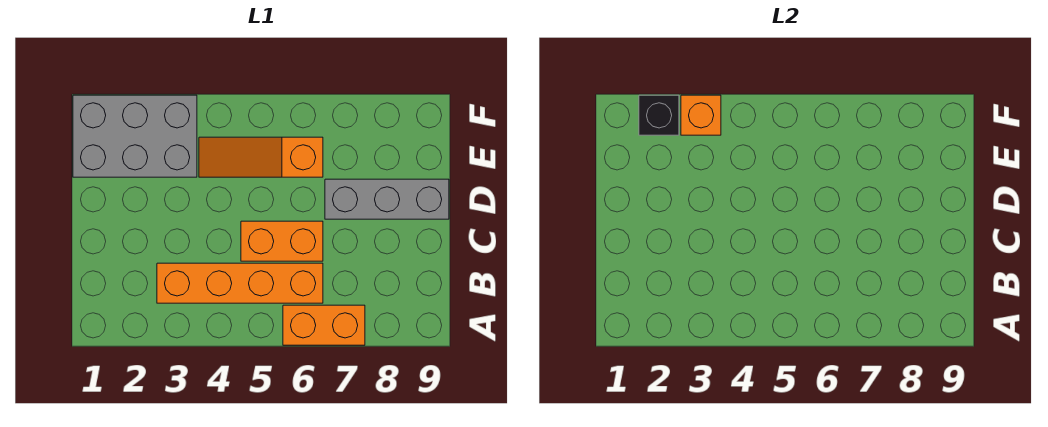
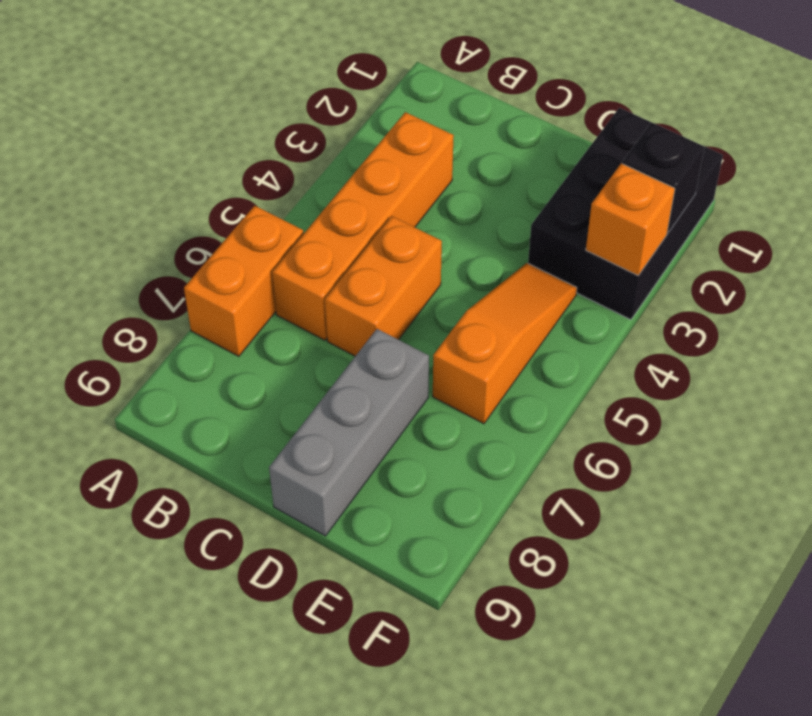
grey brick E1:F3 level 1 -> black brick E1:F3 level 1

